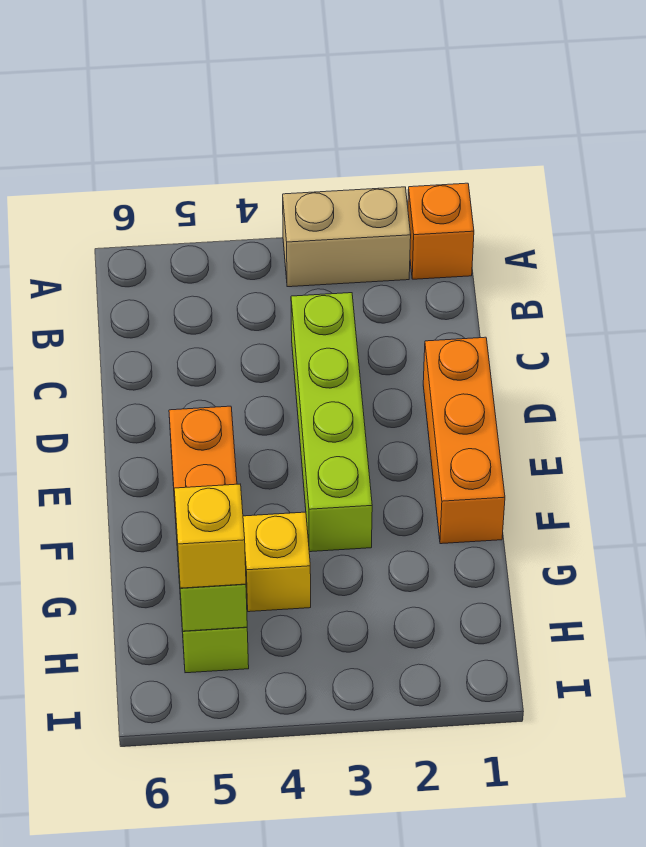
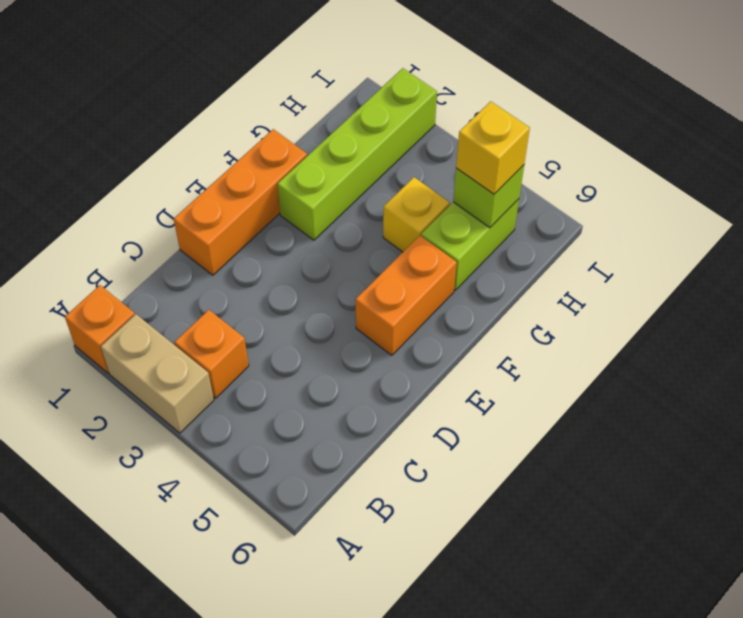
none -> orange brick B3 level 1
lime brick C3:F3 level 1 -> lime brick F2:I2 level 1

